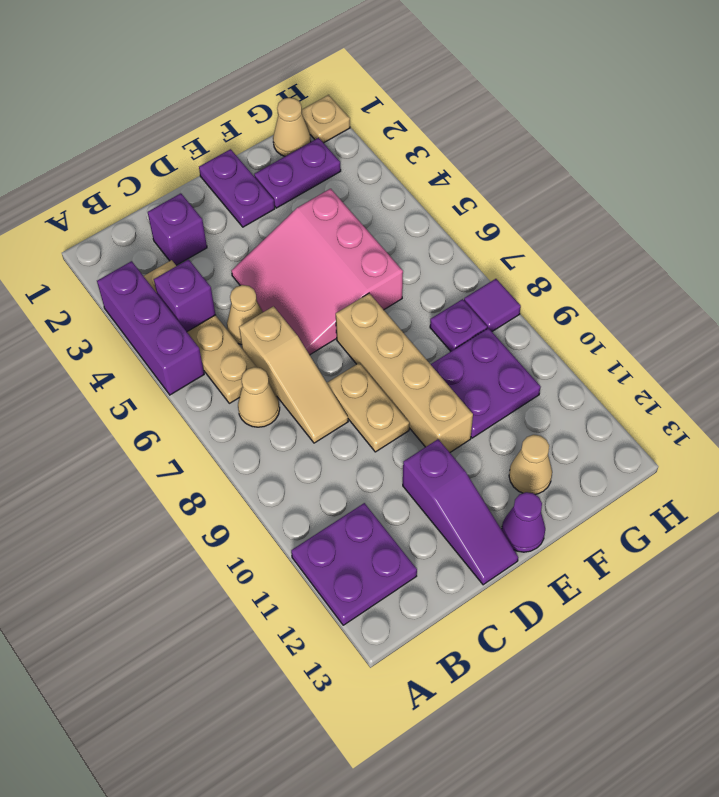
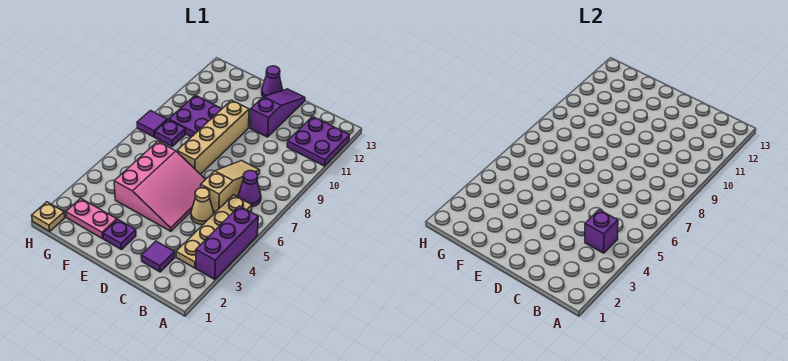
tan cone B7 level 1 -> purple cone B7 level 1
purple brick C2 level 1 -> purple tile C2 level 1
tan plate D8:D9 level 1 -> none
purple plate E1:E2 level 1 -> purple plate E2 level 1
purple plate F2:G2 level 1 -> pink plate F2:G2 level 1
tan cone F12 level 1 -> none
tan cone G1 level 1 -> none

